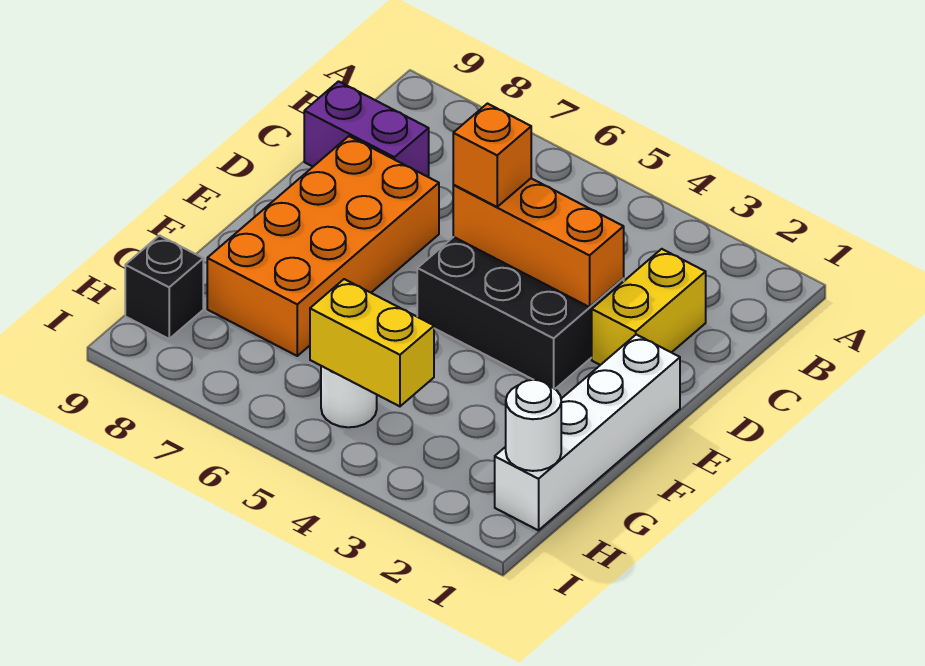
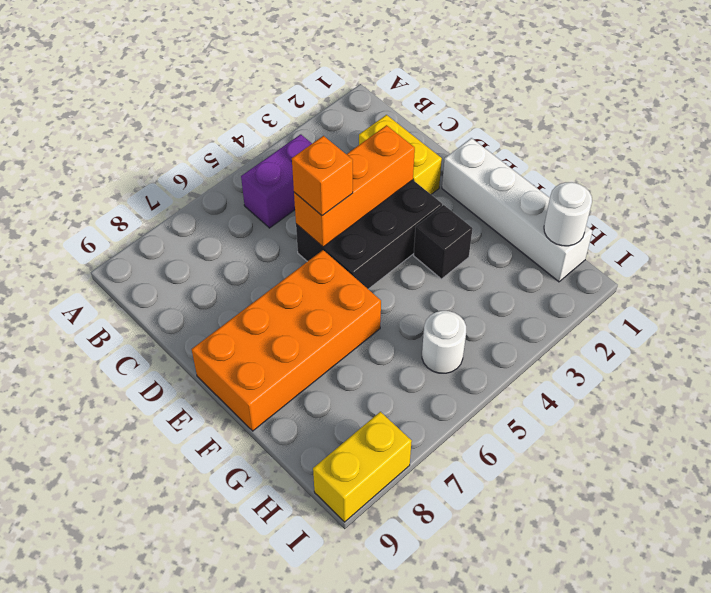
purple brick C8:C9 level 1 -> purple brick B4:B5 level 1
orange brick D7:G8 level 1 -> orange brick E6:F9 level 1
yellow brick H4:H5 level 2 -> yellow brick I8:I9 level 1
black brick H9 level 1 -> black brick F3 level 1

